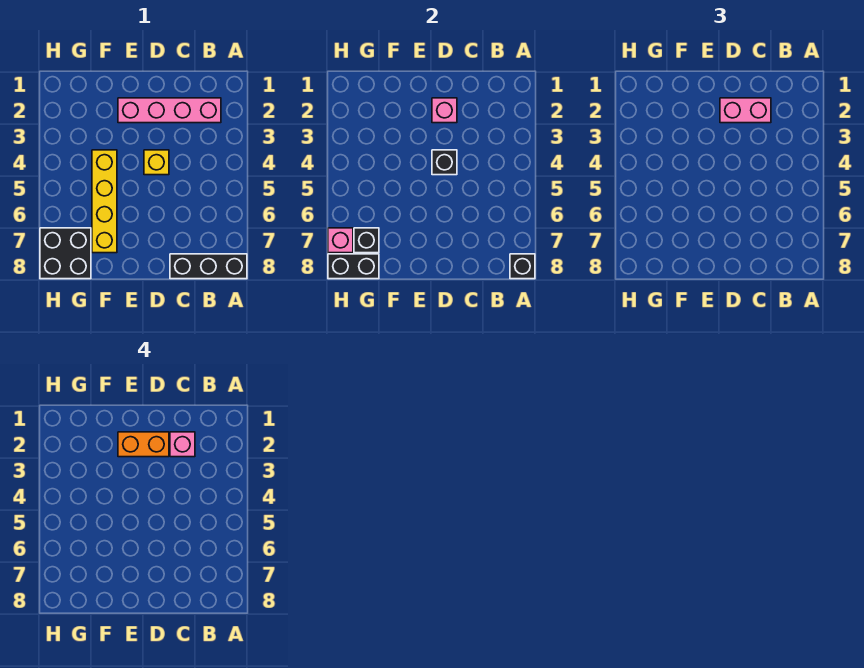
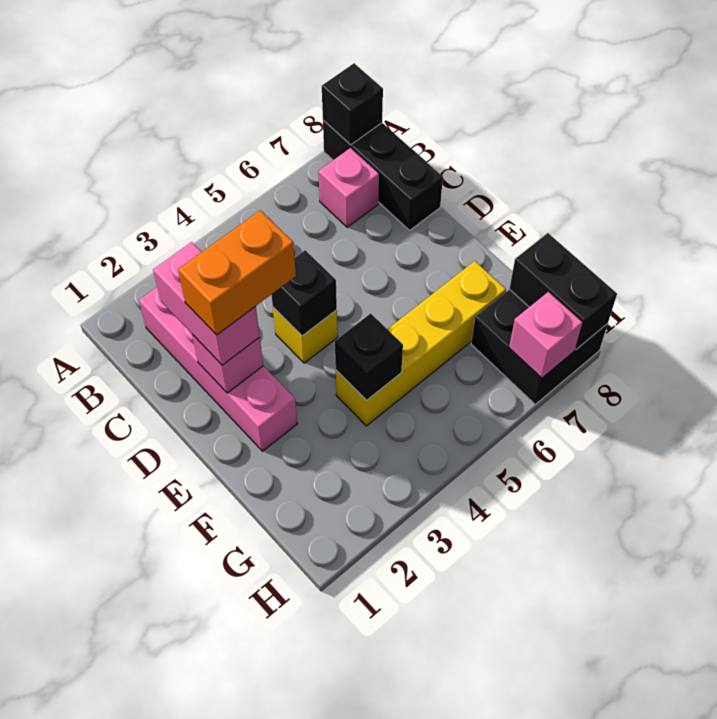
pink brick C2 level 4 -> pink brick B7 level 1
orange brick D2:E2 level 4 -> orange brick D2:D3 level 4
black brick G7 level 2 -> black brick F4 level 2

